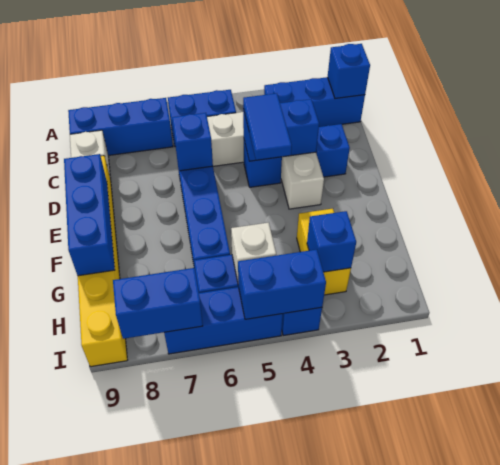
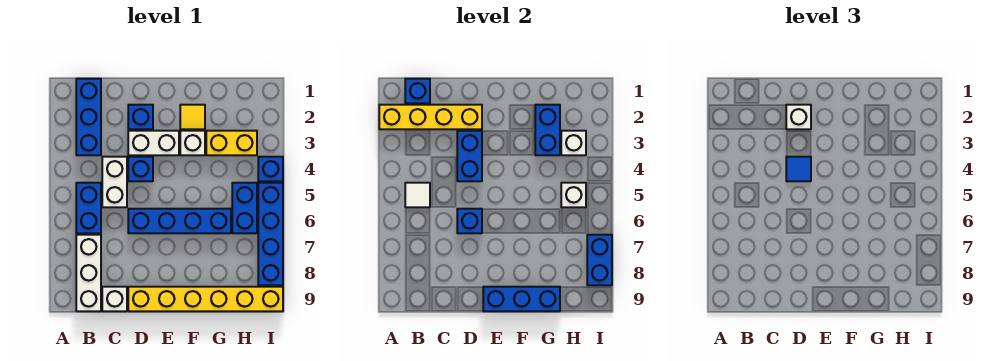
none -> yellow brick A2:D2 level 2
none -> white tile B5 level 2
blue brick B7:B9 level 1 -> white brick B7:B9 level 1
none -> white brick D2 level 3
blue tile D4:E4 level 3 -> blue tile D4 level 3
none -> yellow tile F2 level 1
none -> white brick F3 level 1
blue brick H3 level 2 -> white brick H3 level 2
blue brick I4:I5 level 2 -> blue brick G2:G3 level 2
blue brick I5:I7 level 1 -> blue brick I5:I8 level 1

